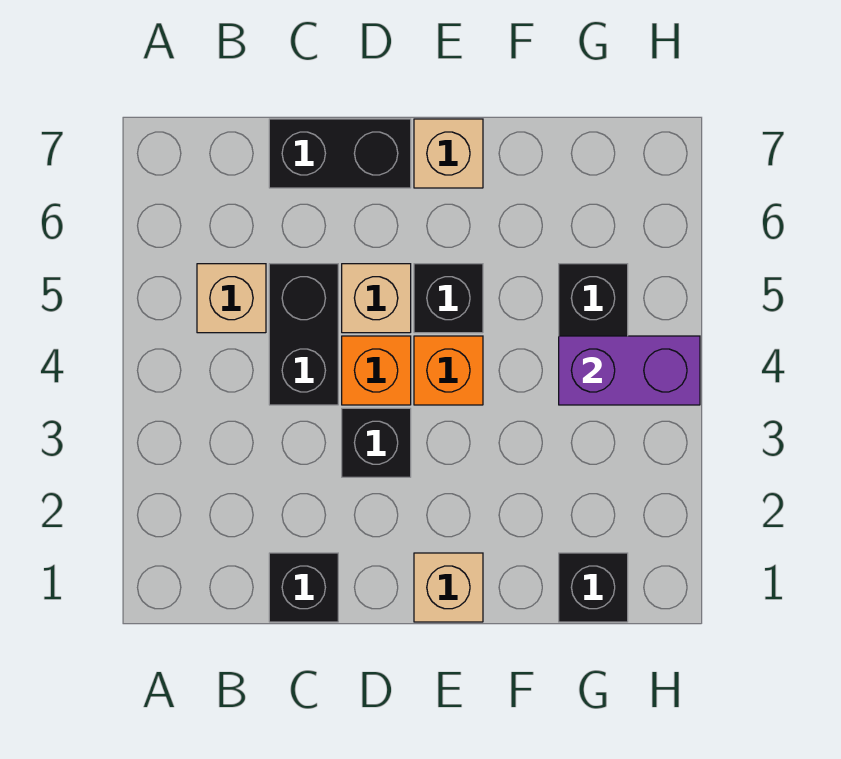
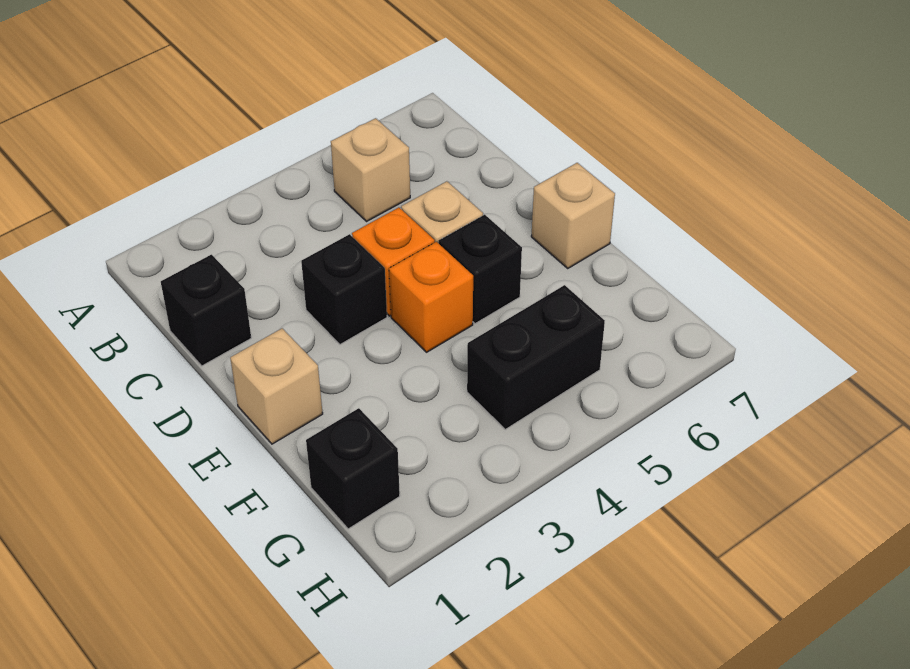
black brick C4:C5 level 1 -> none
black brick C7:D7 level 1 -> none
purple brick G4:H4 level 2 -> none

